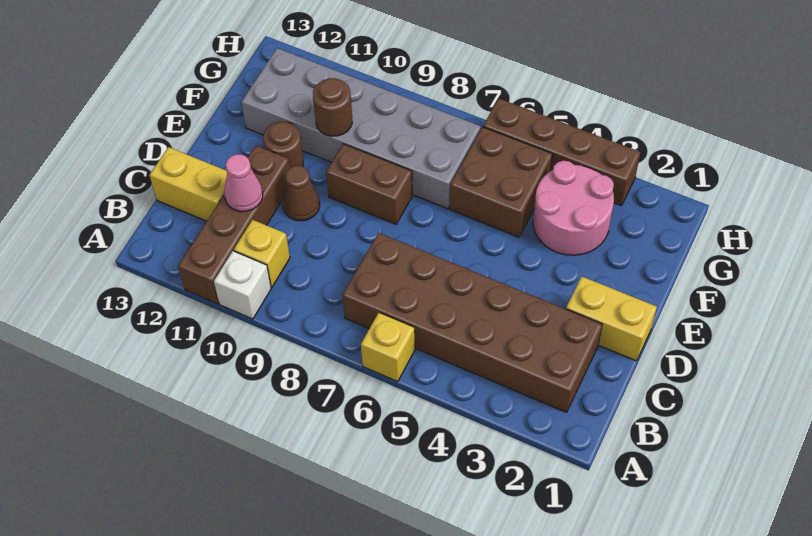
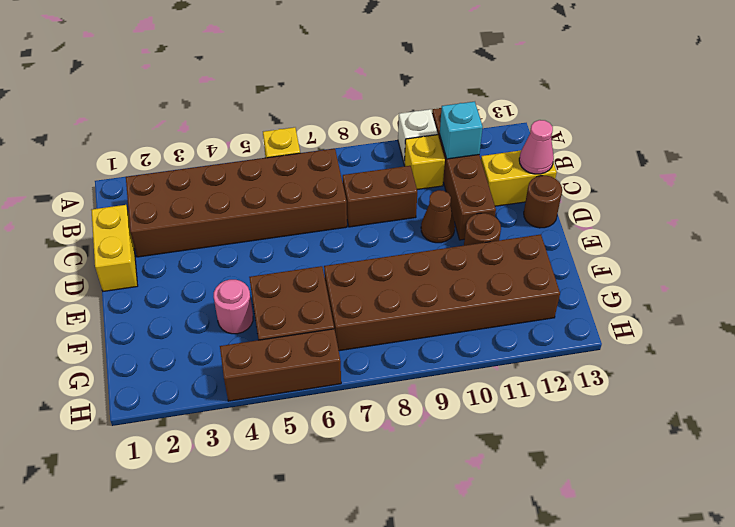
none -> cyan brick B11 level 2
pink cone C11 level 2 -> pink cone C13 level 2
yellow brick D1:D2 level 1 -> yellow brick C1:D1 level 1
brown brick E8:E9 level 1 -> brown brick C8:C9 level 1
pink round brick F3:G4 level 1 -> pink round brick F4 level 1
grey brick F7:G12 level 1 -> brown brick F7:G12 level 1
brown round brick F10 level 2 -> brown round brick D13 level 1
brown brick H3:H6 level 1 -> brown brick H4:H6 level 1

